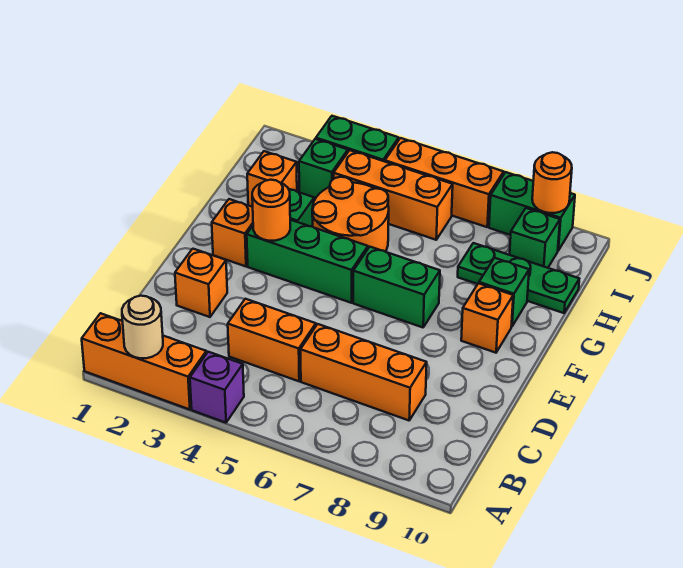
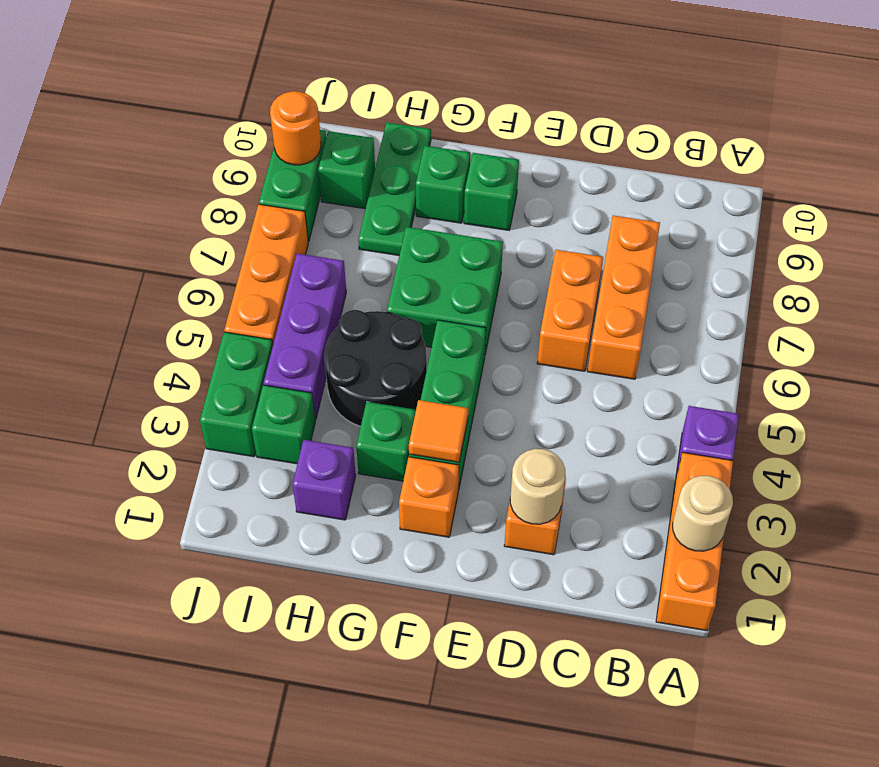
orange brick C4:C5 level 1 -> orange brick D6:D7 level 1
none -> tan round brick D2 level 2
orange round brick F3 level 2 -> orange tile F3 level 2
green brick F6:F7 level 1 -> green brick F6:G7 level 1
orange brick F9 level 1 -> green brick F9 level 1
orange round brick G4:H5 level 1 -> black round brick G4:H5 level 1
orange brick H2 level 1 -> purple brick H2 level 1
orange brick I4:I6 level 1 -> purple brick I4:I6 level 1

